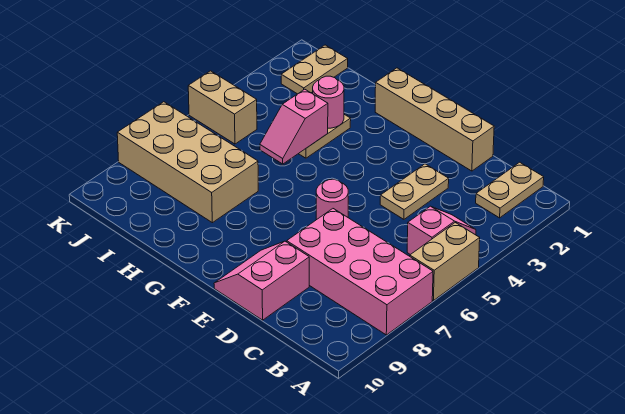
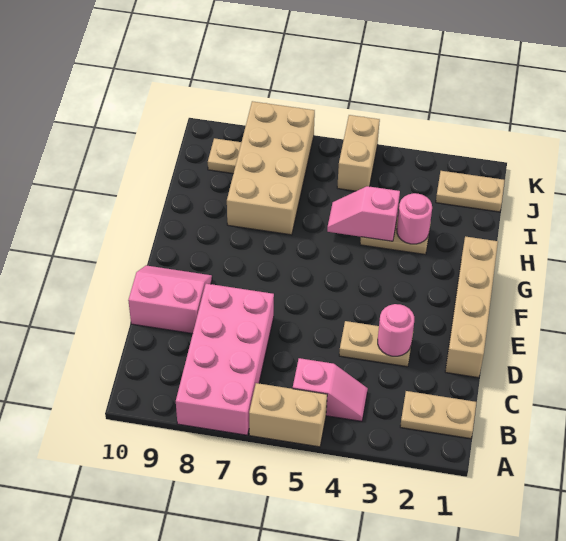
pink round brick E6 level 1 -> pink round brick D3 level 2
none -> tan plate J9 level 1

